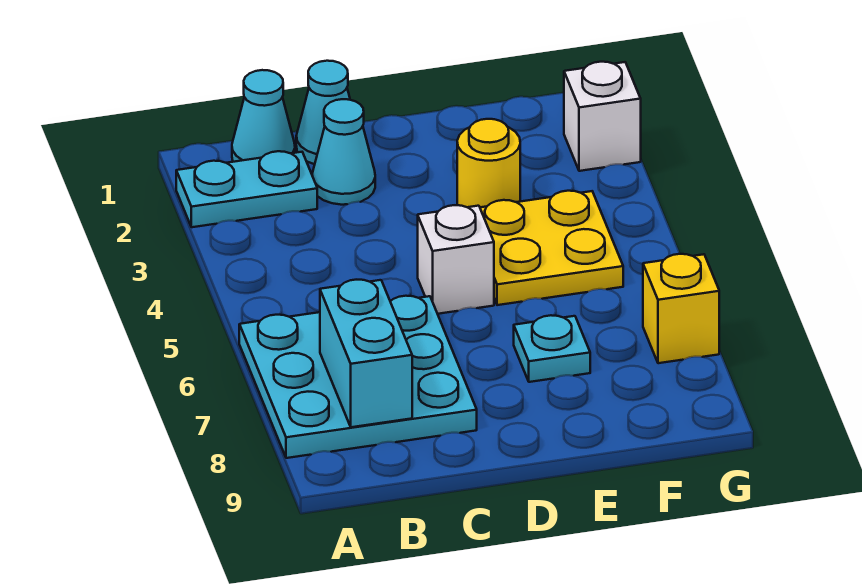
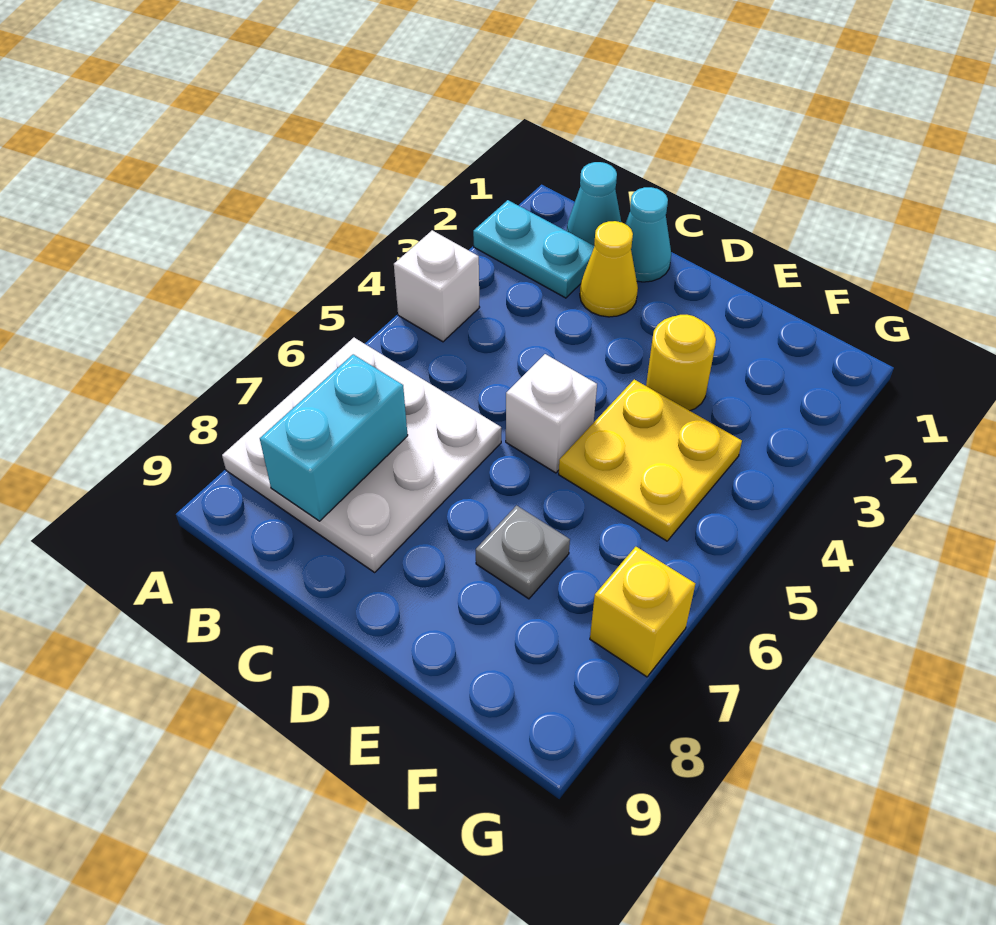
cyan plate A6:C8 level 1 -> white plate A6:C8 level 1
cyan cone C2 level 1 -> yellow cone C2 level 1
cyan plate E7 level 1 -> grey plate E7 level 1
white brick G2 level 1 -> white brick A4 level 1

